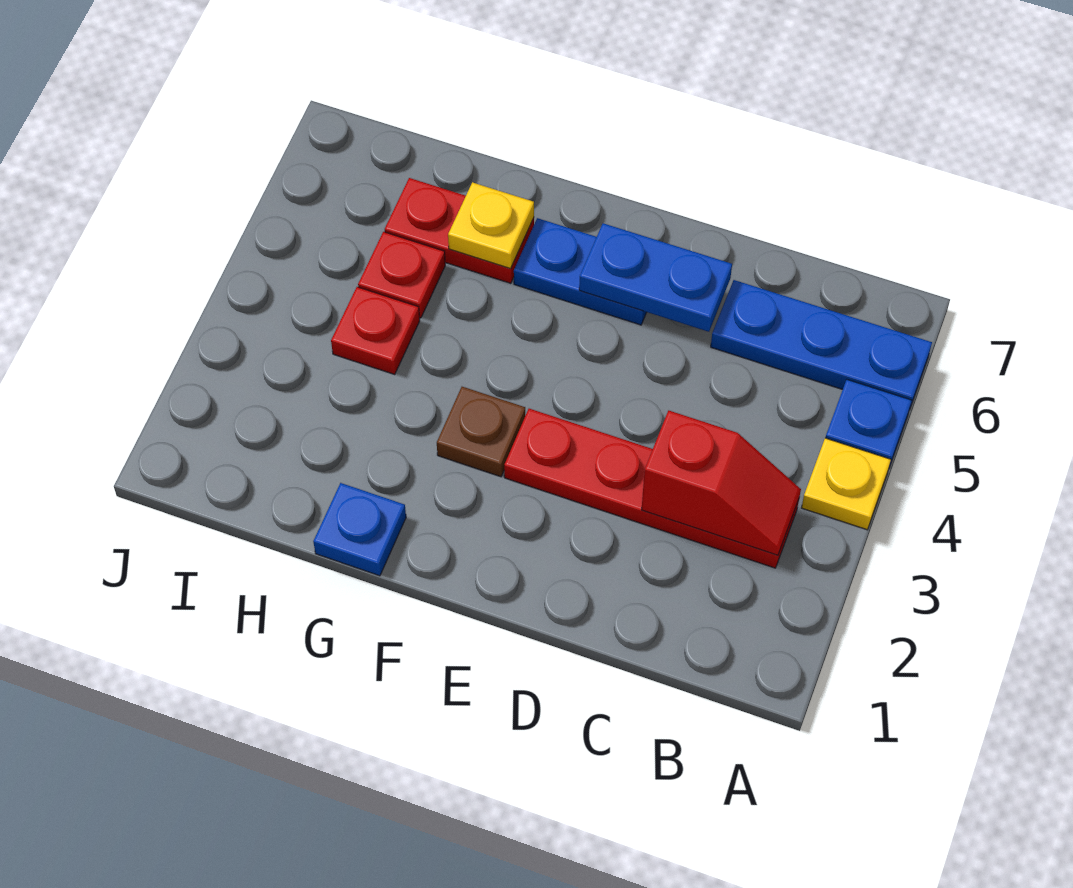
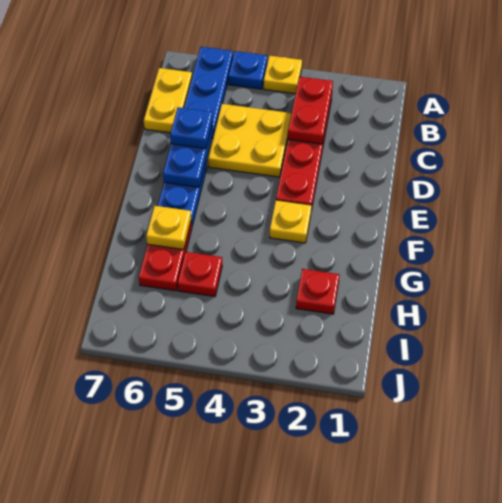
red slope B3:C3 level 2 top C -> red plate B3:C3 level 2
none -> yellow plate B7:C7 level 1
none -> yellow plate C4:D5 level 1
brown plate F3 level 1 -> yellow plate F3 level 1
blue plate G1 level 1 -> blue plate D6 level 3
red plate H4 level 1 -> red plate H2 level 1

